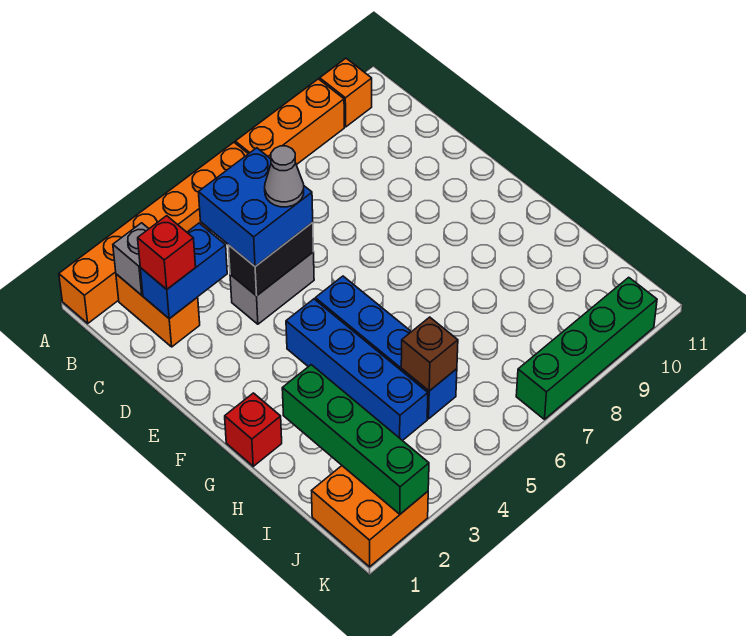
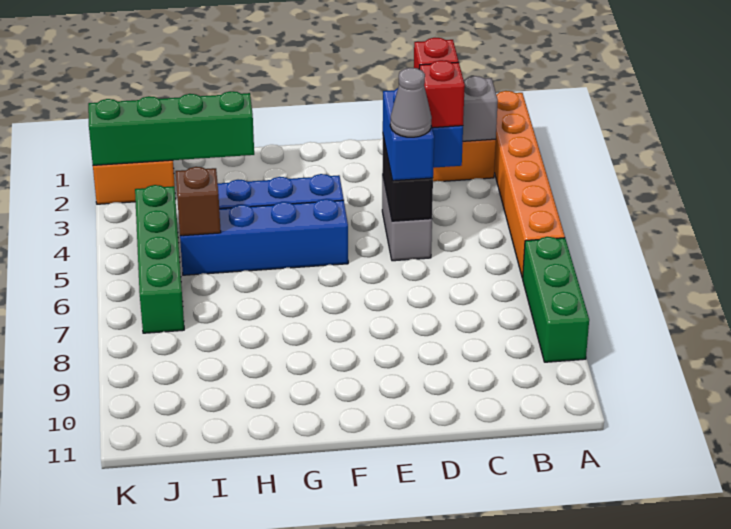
orange brick A7:A9 level 1 -> green brick A7:A9 level 1
orange brick A10 level 1 -> none
blue brick C4:D5 level 3 -> blue brick D4:D5 level 3
red brick G1 level 1 -> red brick C3 level 3
green brick K7:K10 level 1 -> green brick J4:J7 level 1

